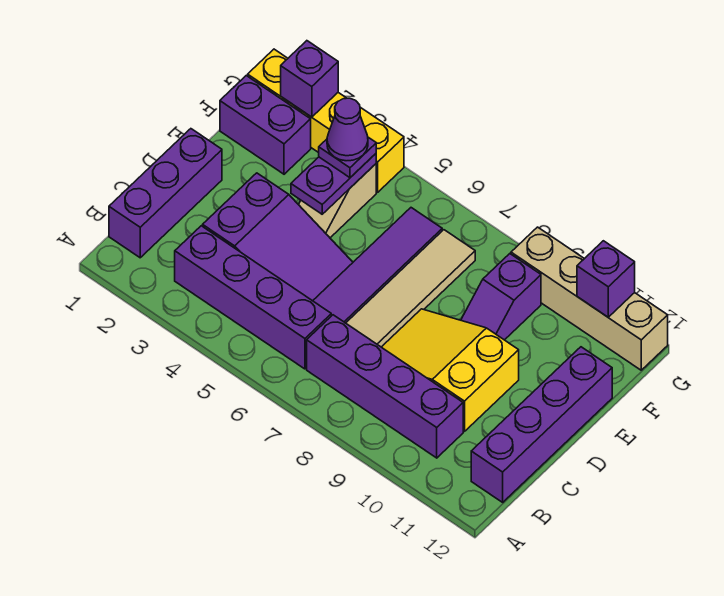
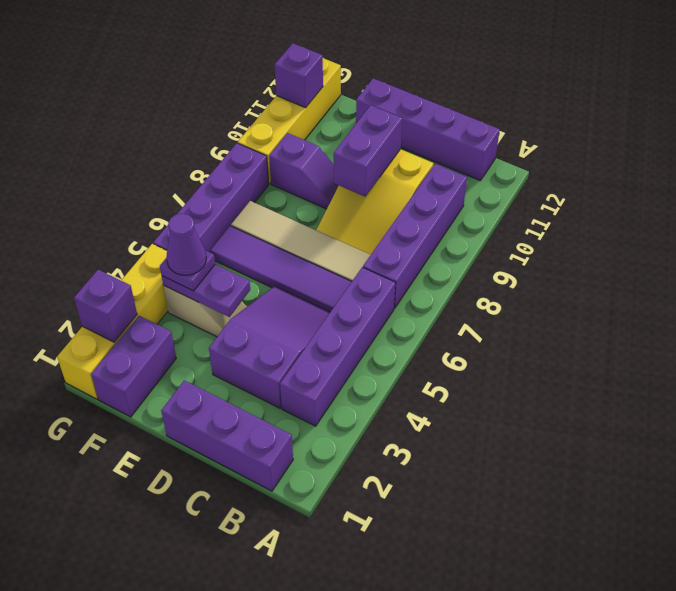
none -> purple brick D9:D10 level 2
none -> purple brick G5:G8 level 1
tan brick G9:G12 level 1 -> yellow brick G9:G12 level 1

